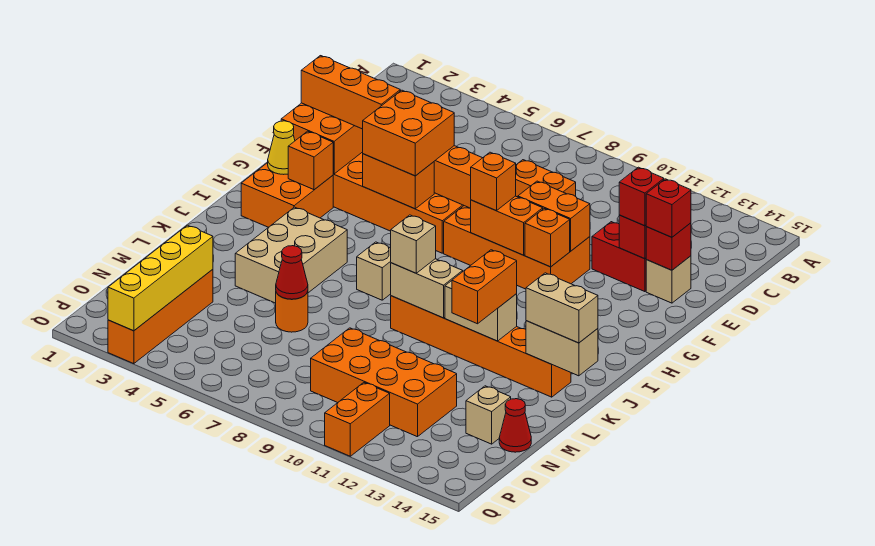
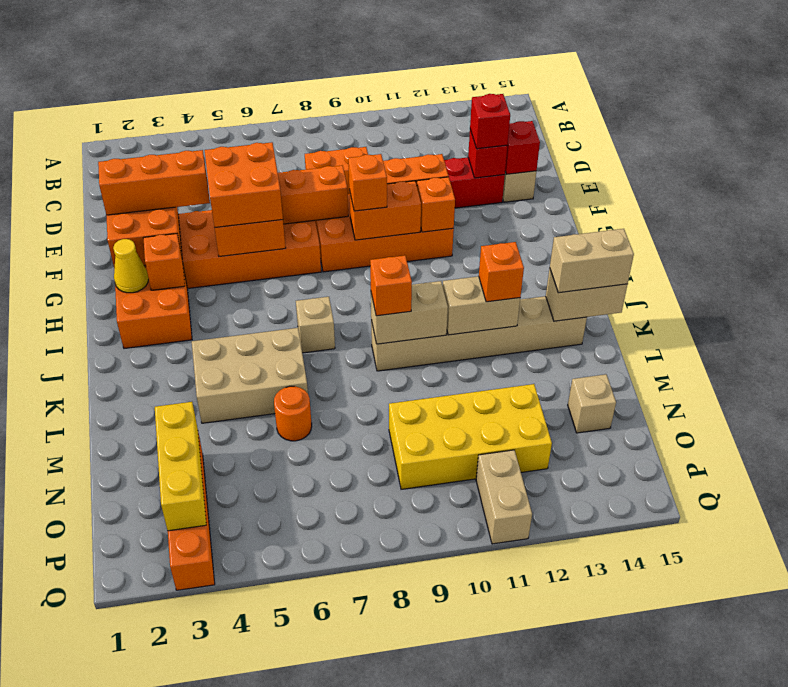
red brick E14 level 3 -> none
tan brick J4:L5 level 1 -> tan brick K4:L6 level 1
orange brick K9:K14 level 1 -> tan brick K9:K14 level 1
tan brick K9 level 3 -> orange brick K9 level 3
orange brick K12:L12 level 3 -> orange brick K12 level 3
red cone M6 level 2 -> none
yellow brick N3:Q3 level 2 -> yellow brick N3:P3 level 2
orange brick N9:O12 level 1 -> yellow brick N9:O12 level 1
red cone N15 level 1 -> none
orange brick P11:Q11 level 1 -> tan brick P11:Q11 level 1

